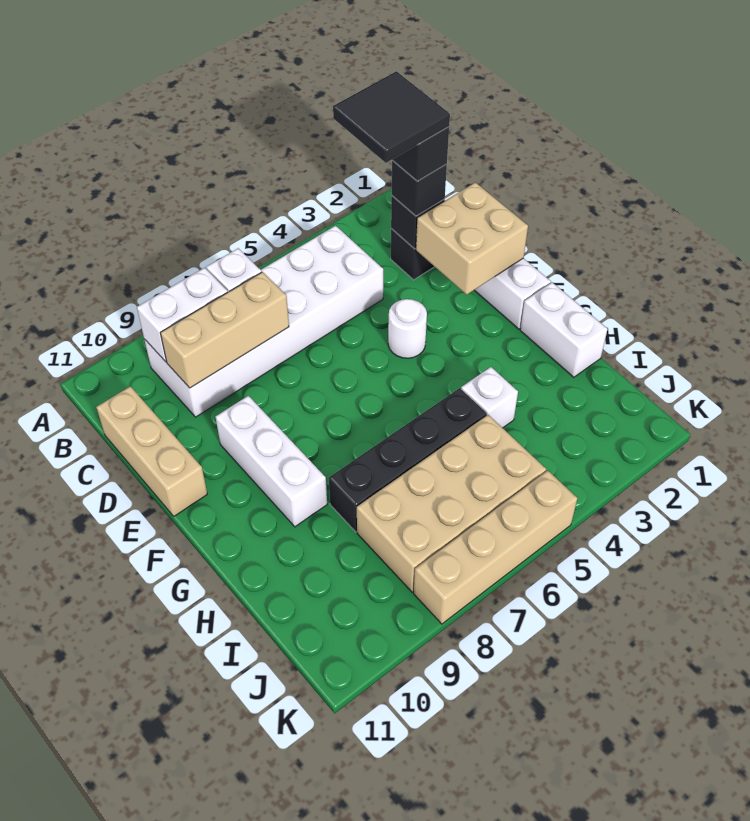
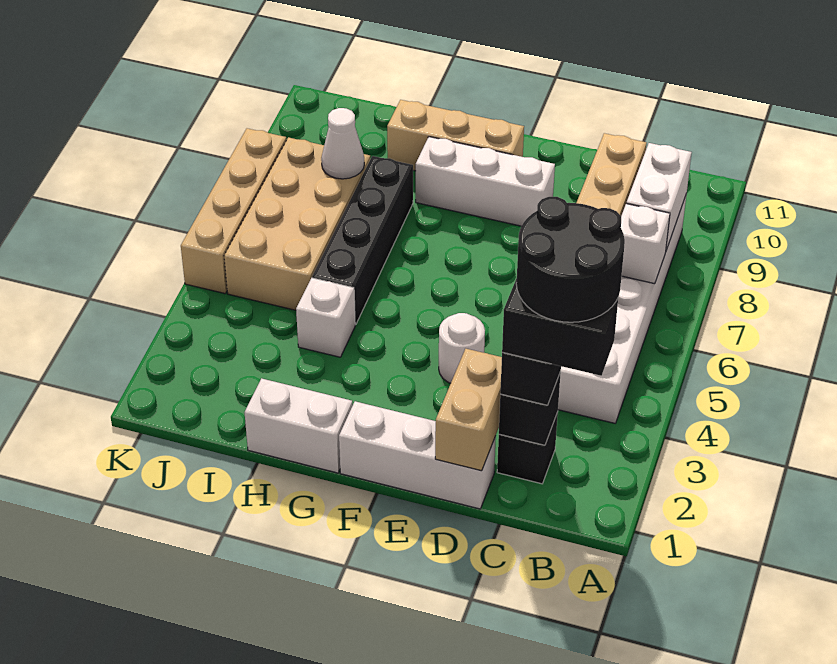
black tile B2:C3 level 5 -> black round brick B2:C3 level 5
tan brick C11:E11 level 1 -> tan brick F10:H10 level 1
tan brick D1:E2 level 2 -> tan brick D1:D2 level 2
none -> white cone I8 level 2

